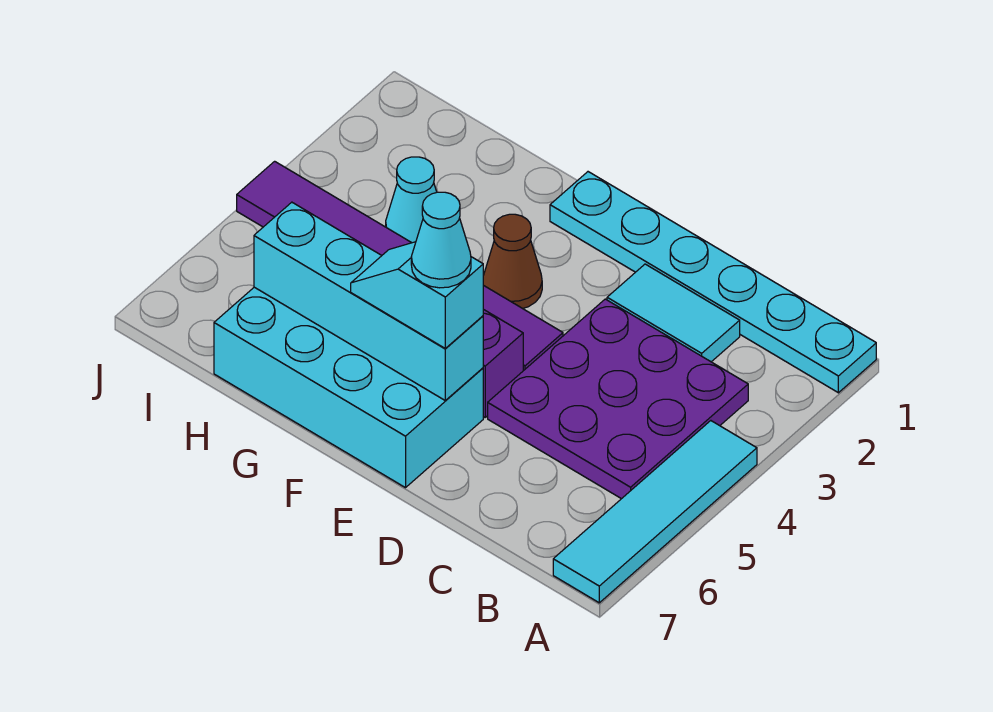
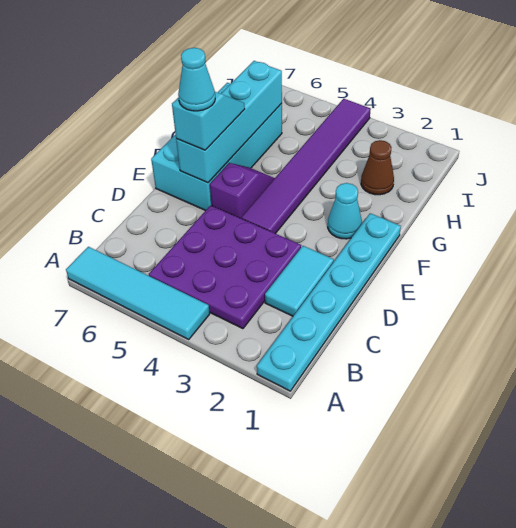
brown cone F3 level 1 -> brown cone H2 level 1
cyan cone H3 level 1 -> cyan cone F2 level 1

